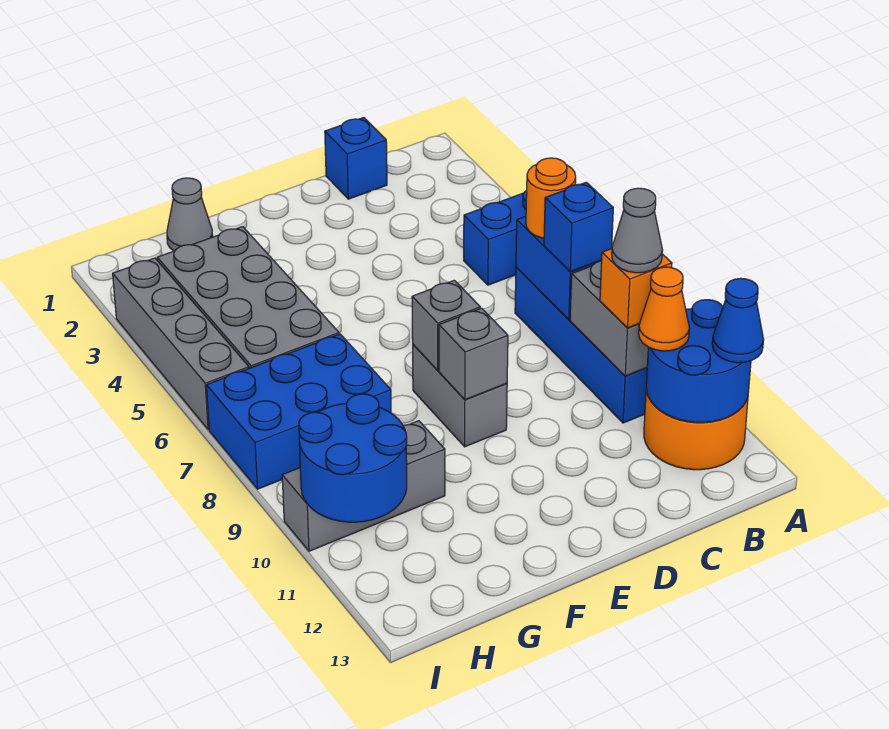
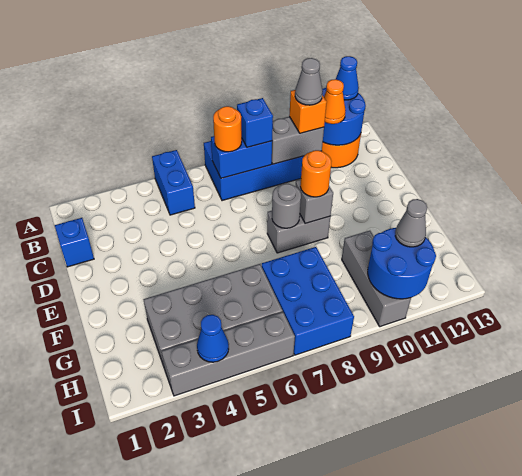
grey brick E8 level 2 -> grey round brick E8 level 2
none -> orange round brick E9 level 3
grey cone G1 level 1 -> grey cone H11 level 3
none -> blue cone I4 level 2

